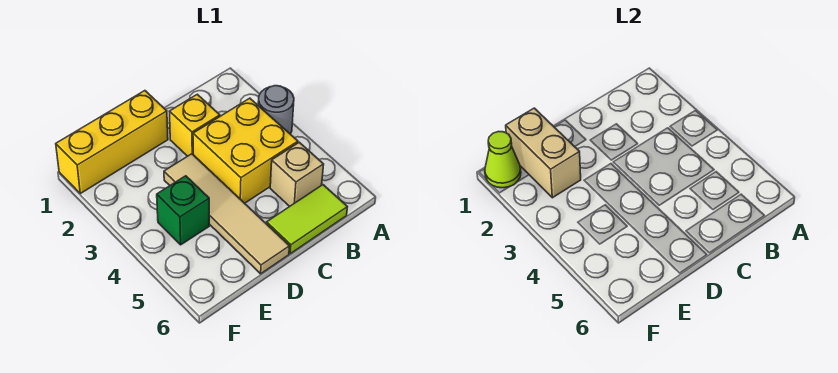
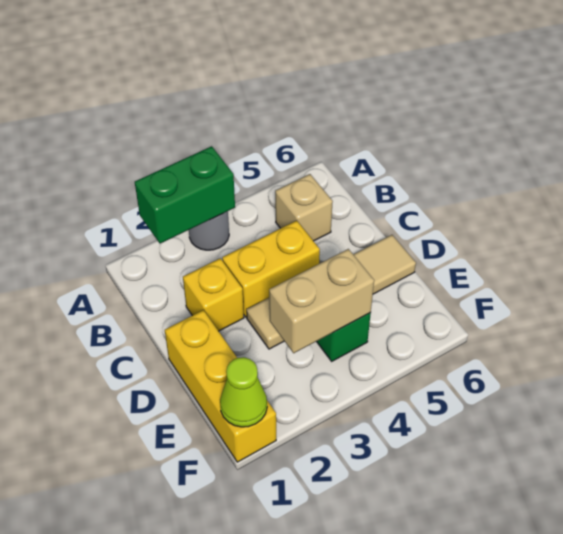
none -> green brick A2:A3 level 2
yellow brick B3:C4 level 1 -> yellow brick C3:C4 level 1
lime tile B6:C6 level 1 -> none
tan brick E1:E2 level 2 -> tan brick E3:E4 level 2

